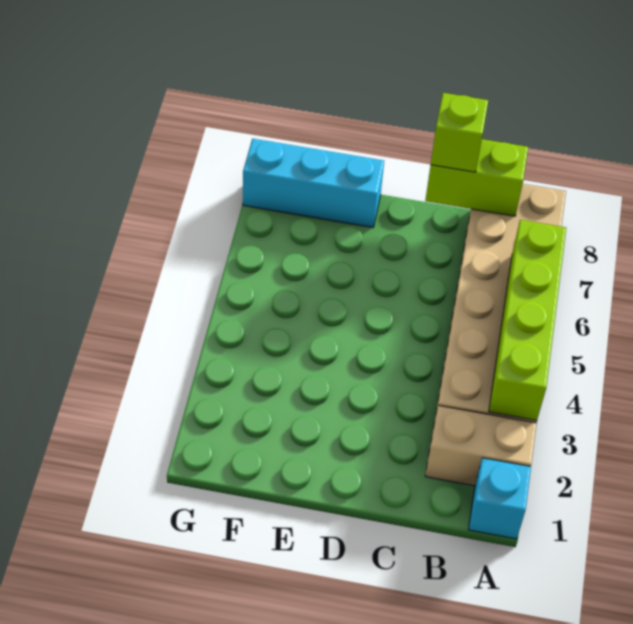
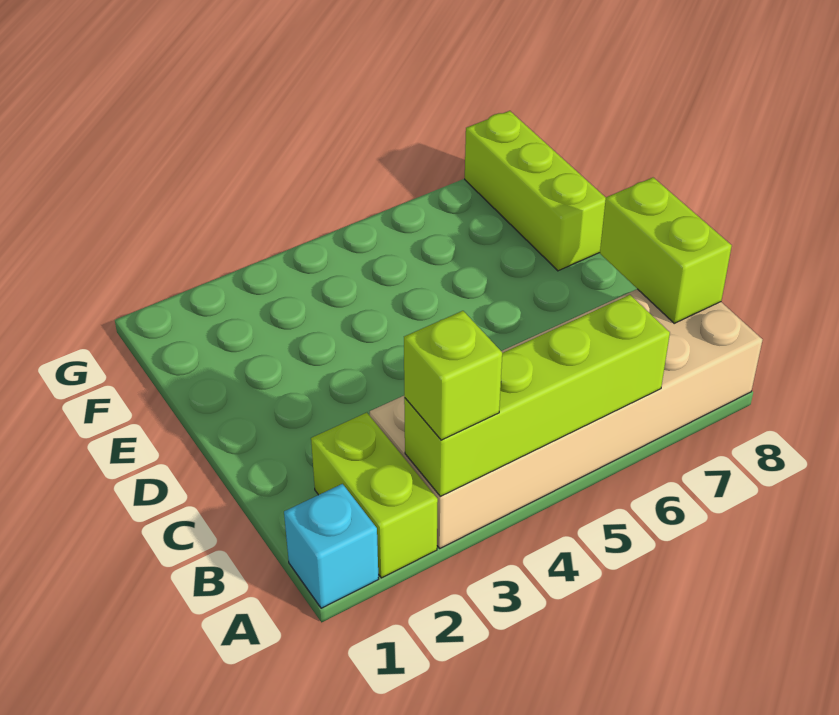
tan brick A2:B2 level 1 -> lime brick A2:B2 level 1
lime brick C8 level 3 -> lime brick A3 level 3
cyan brick E8:G8 level 1 -> lime brick E8:G8 level 1

